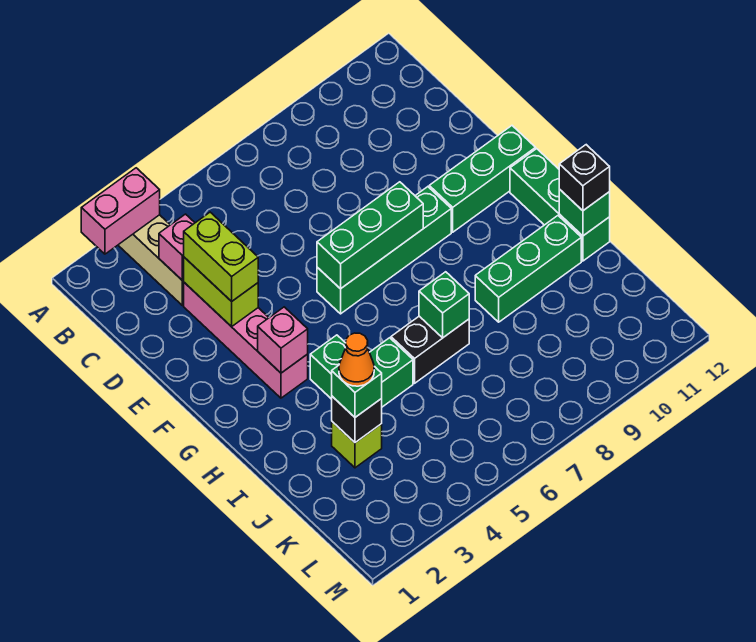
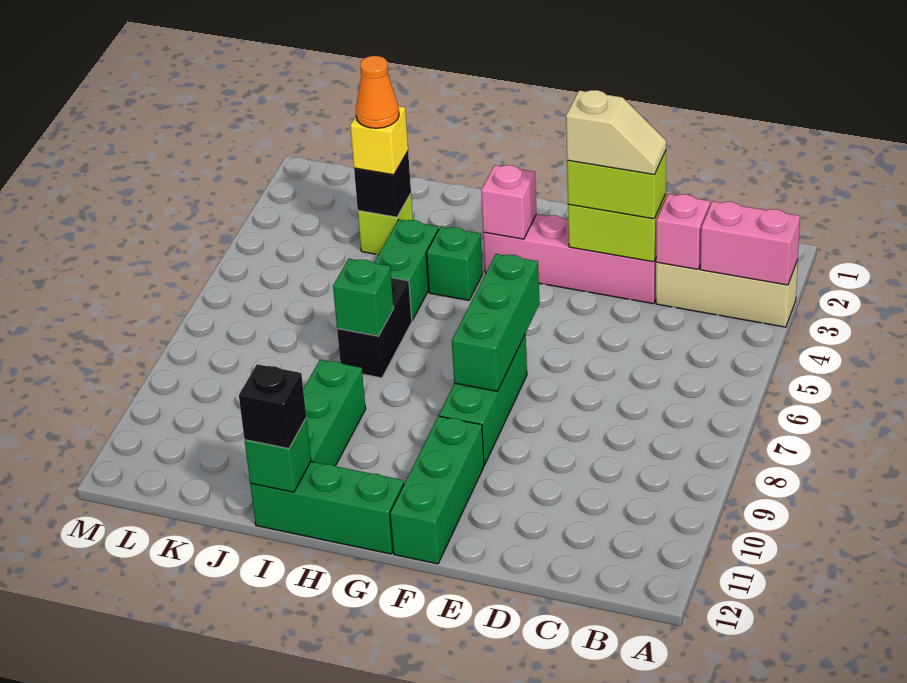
pink brick A2:A3 level 2 -> pink brick A3:B3 level 2
none -> tan slope D3:E3 level 4 top E
green brick F6:F9 level 1 -> green brick F7:F9 level 1
green brick J3 level 3 -> yellow brick J3 level 3

